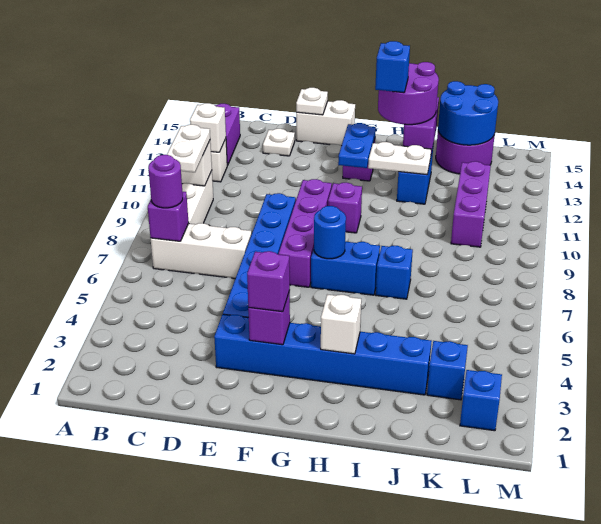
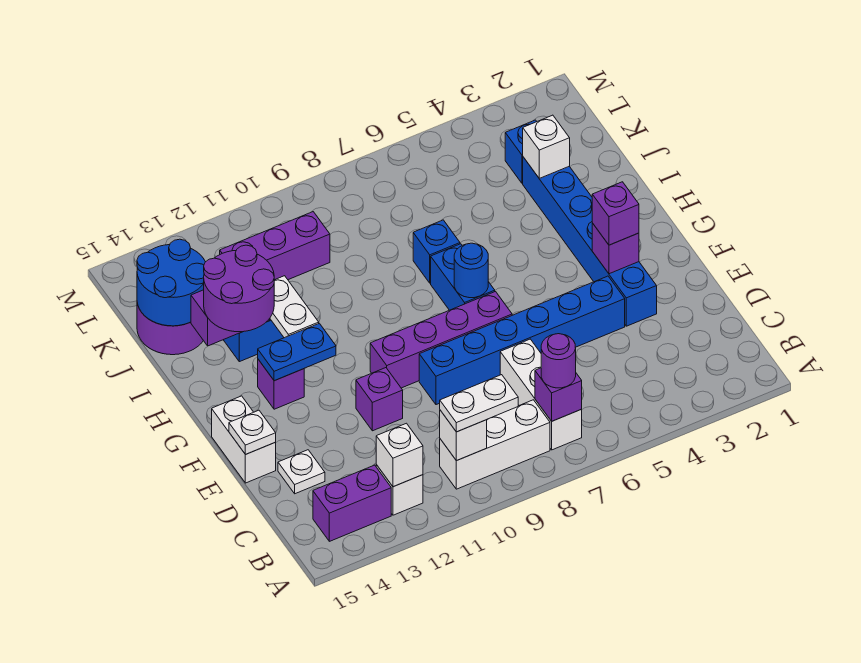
purple brick G10 level 1 -> purple brick E11 level 1
white brick H3 level 2 -> white brick J3 level 2
blue brick H13 level 4 -> none
blue brick L2 level 1 -> none

